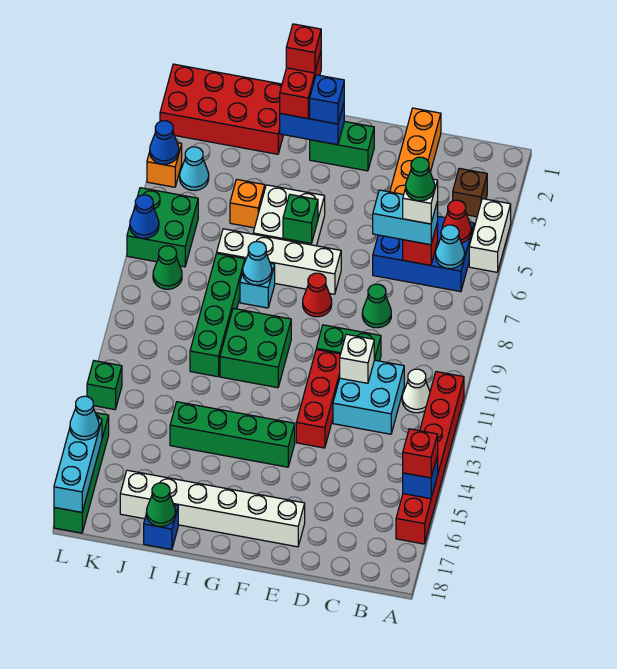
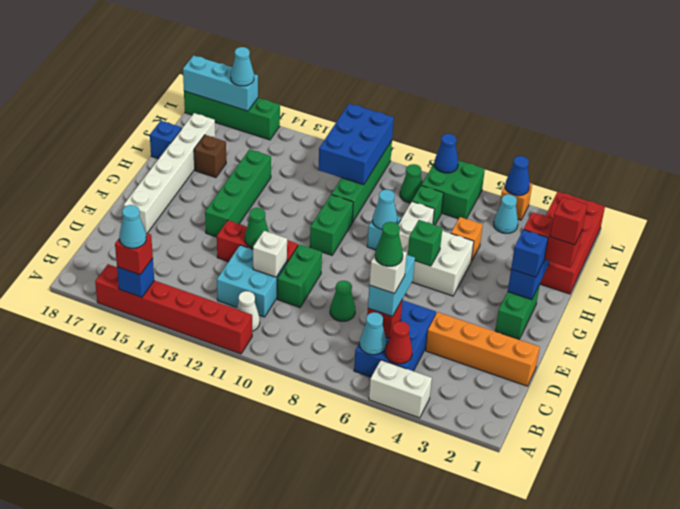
none -> cyan cone A15 level 4
brown brick B3 level 1 -> brown brick I16 level 1
red cone F8 level 1 -> none
green brick G10:H11 level 1 -> green brick G10:H10 level 1
green brick I8:I11 level 1 -> green brick I10:L10 level 1
green cone I18 level 2 -> green cone E12 level 2
none -> blue brick J10:L11 level 2
green brick L13 level 1 -> green brick J7 level 1

